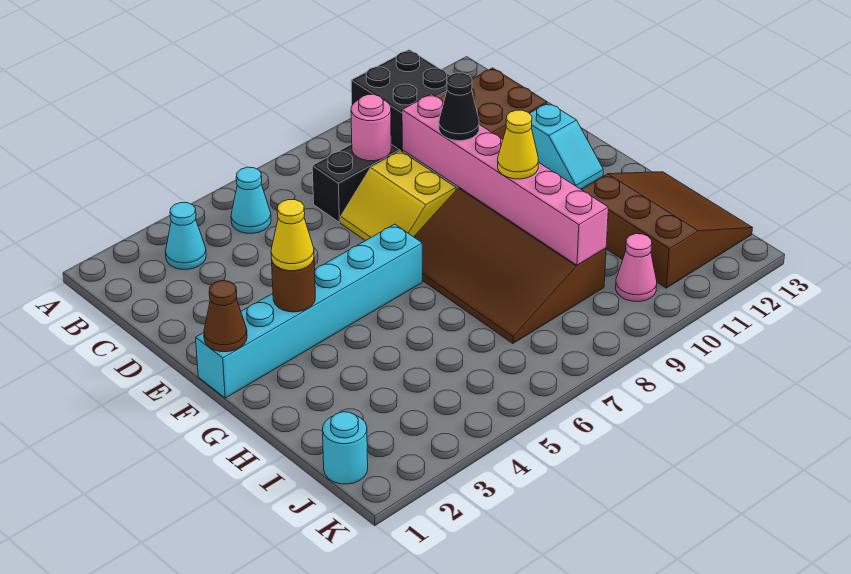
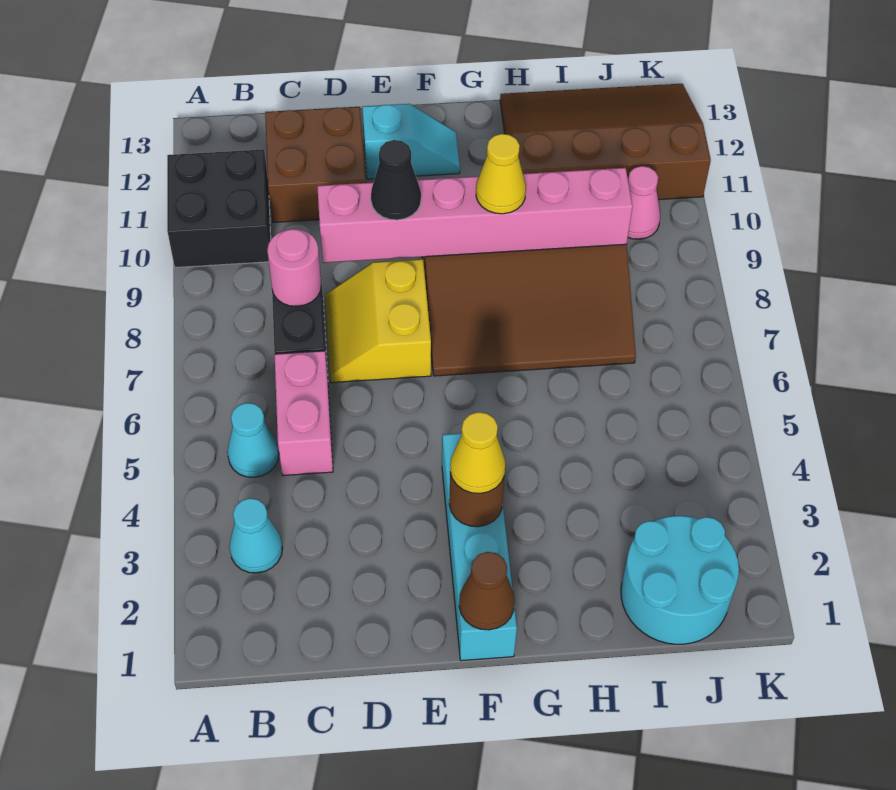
none -> pink brick C5:C6 level 1
yellow slope D7:E8 level 1 top 8 -> yellow slope D7:E8 level 1 top E
cyan brick F1:F6 level 1 -> cyan brick F1:F4 level 1
brown slope H11:J13 level 1 top 11 -> brown slope H11:K13 level 1 top 11
cyan round brick J1 level 1 -> cyan round brick I1:J2 level 1

